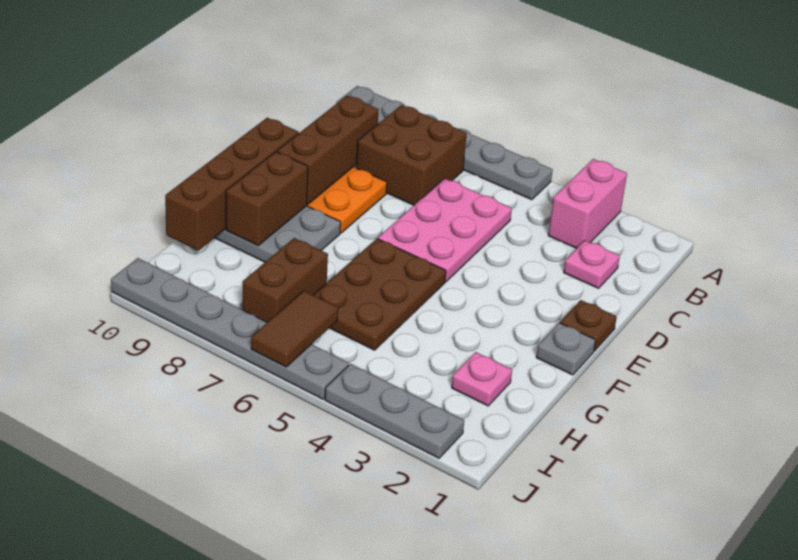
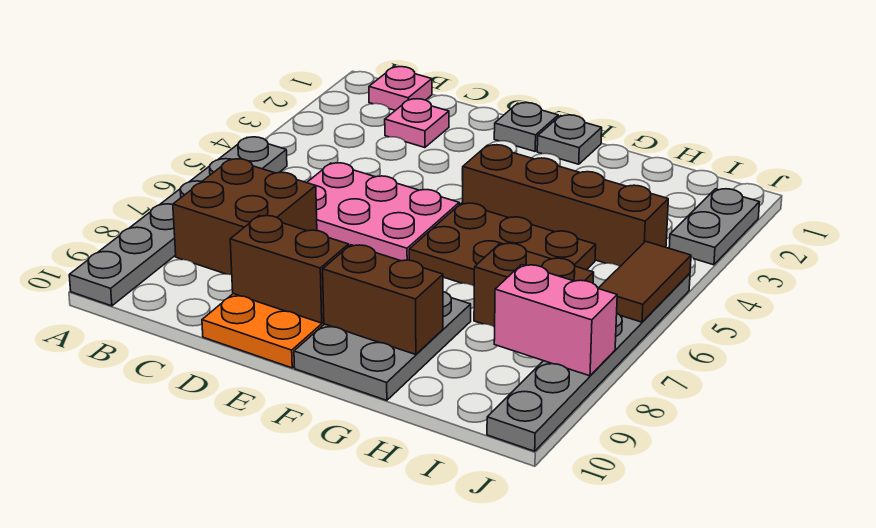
pink brick A3:B3 level 1 -> pink brick I8:J8 level 2
brown brick C9:E9 level 2 -> brown brick D9:E9 level 2
brown plate E1 level 1 -> grey plate E1 level 1
brown brick E10:H10 level 2 -> brown brick F4:I4 level 1
pink plate H2 level 1 -> pink plate B1 level 1
brown tile I6:J6 level 2 -> brown tile J5:J6 level 2
grey plate J2:J4 level 1 -> grey plate J2:J3 level 1

